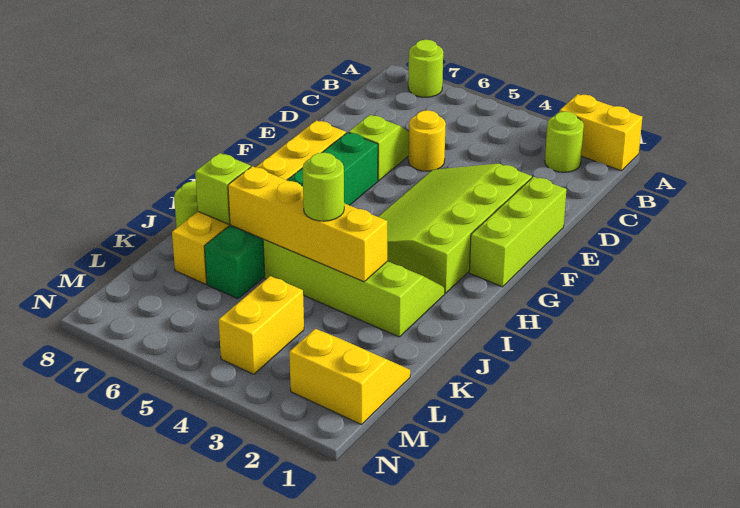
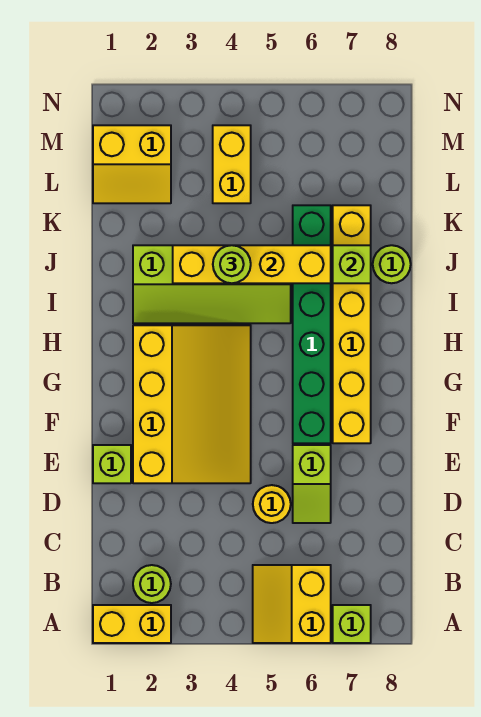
none -> yellow slope A5:B6 level 1 top 6
lime round brick A7 level 1 -> lime brick A7 level 1
lime brick E1:G1 level 1 -> lime brick E1 level 1
lime slope E2:H4 level 1 top 2 -> yellow slope E2:H4 level 1 top 2

